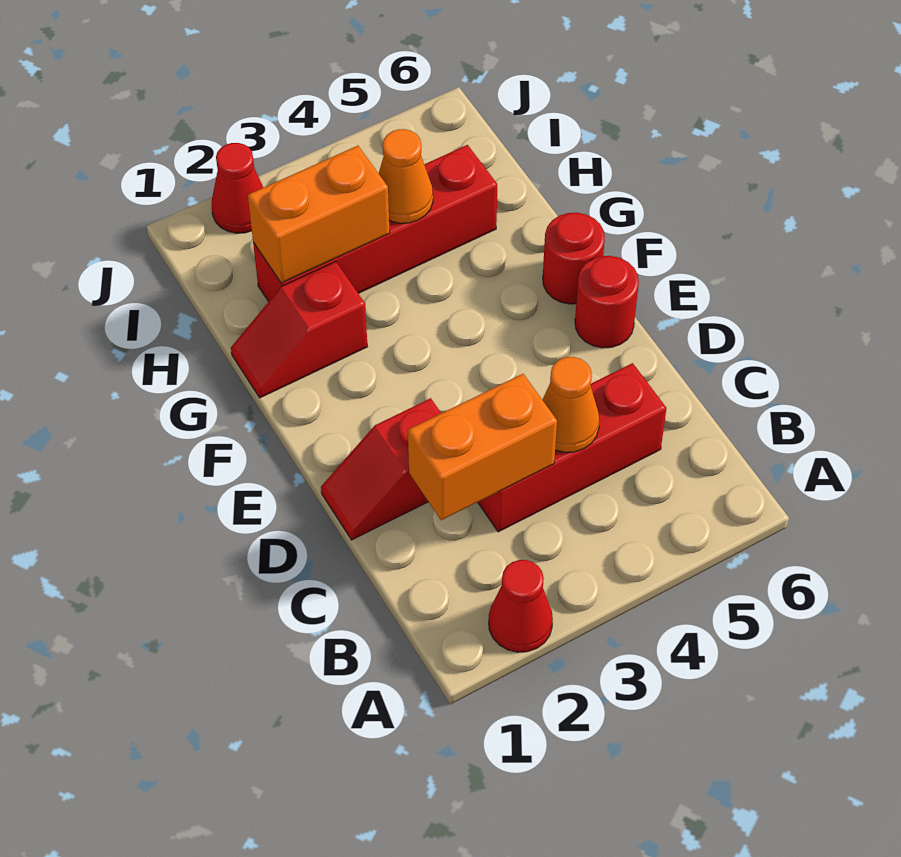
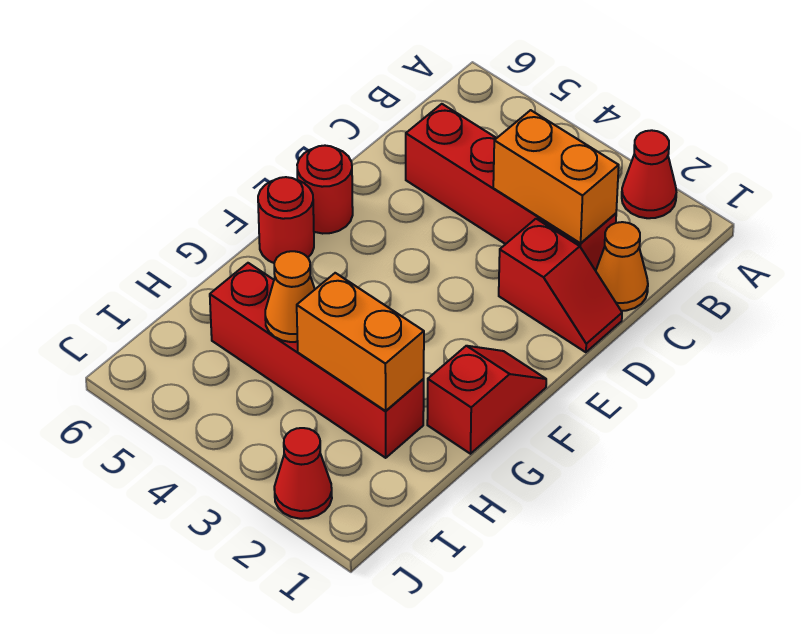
red brick C3:C5 level 1 -> red brick C2:C5 level 1
orange cone C4 level 2 -> orange cone C1 level 1
red slope G1:G2 level 1 top 2 -> red slope F1:G1 level 1 top G

